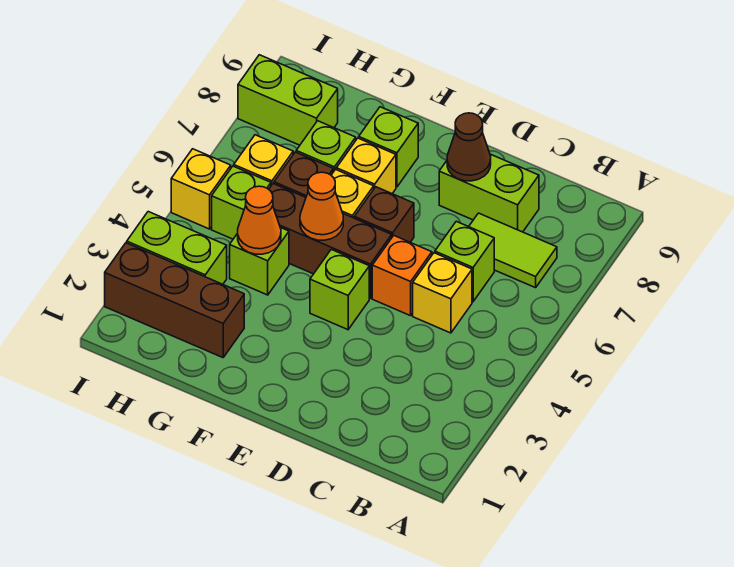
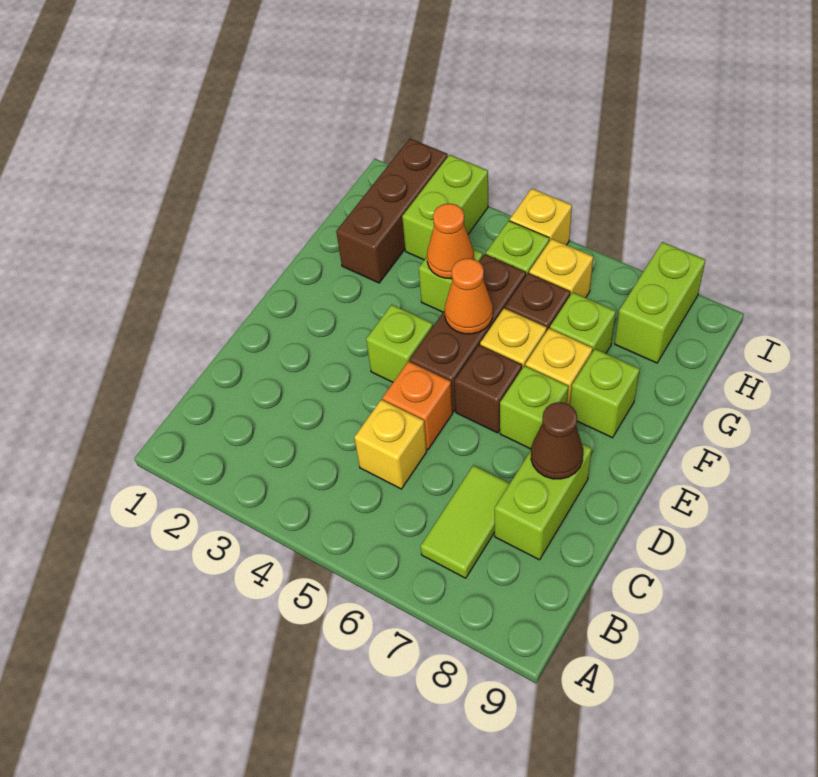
lime brick C6 level 1 -> lime brick E7 level 1

